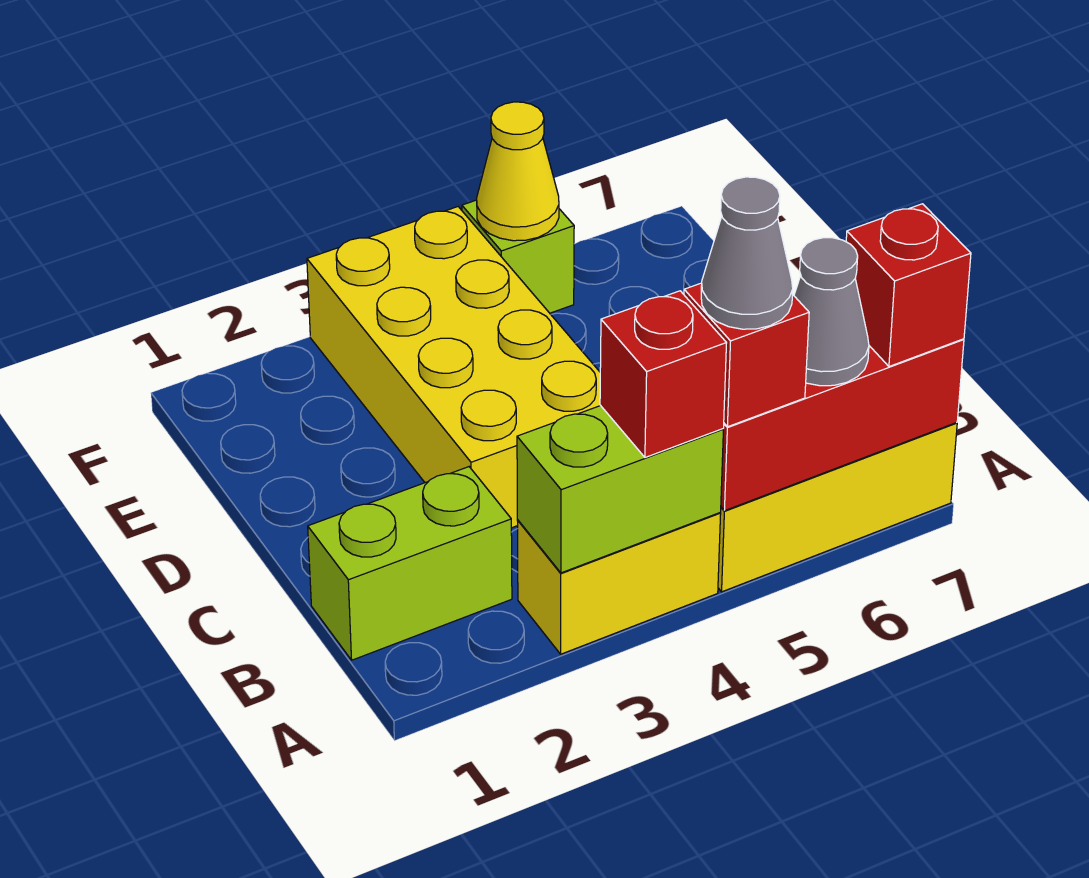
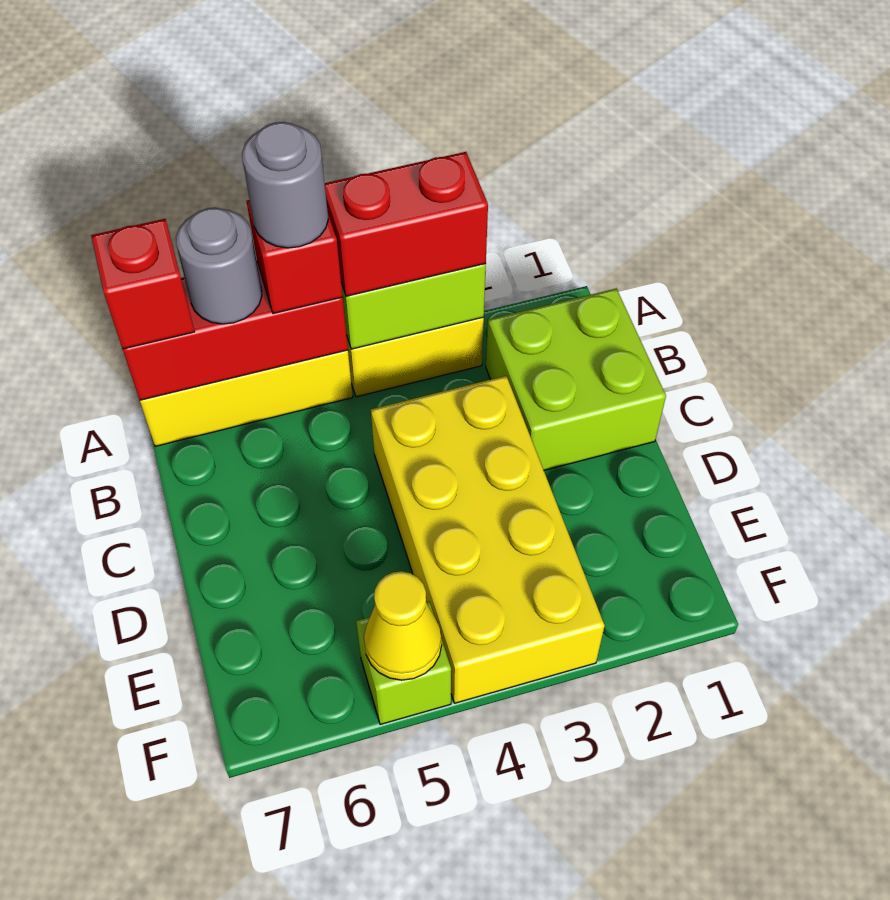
red brick A4 level 3 -> red brick A3:A4 level 3
grey cone A5 level 4 -> grey round brick A5 level 4
grey cone A6 level 3 -> grey round brick A6 level 3
lime brick B1:B2 level 1 -> lime brick B1:C2 level 1

